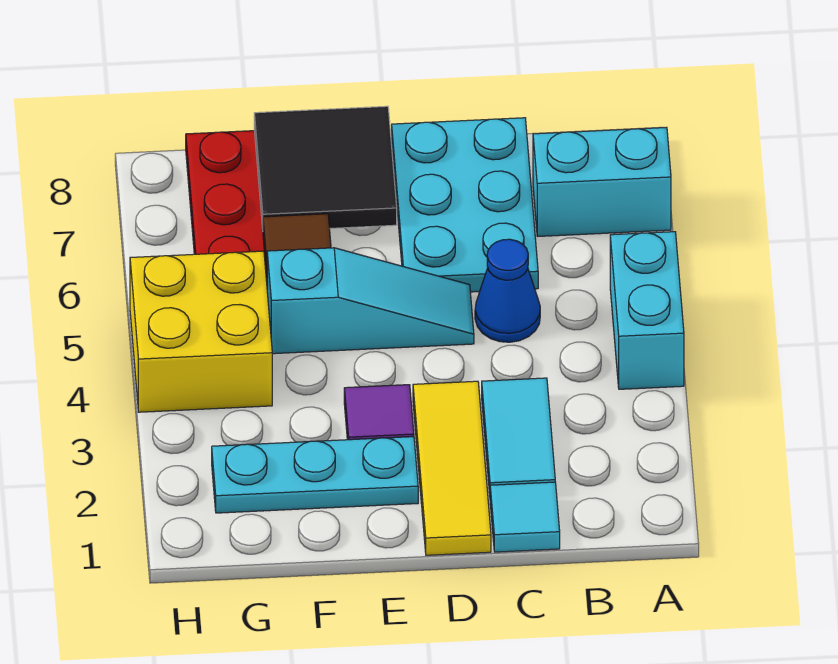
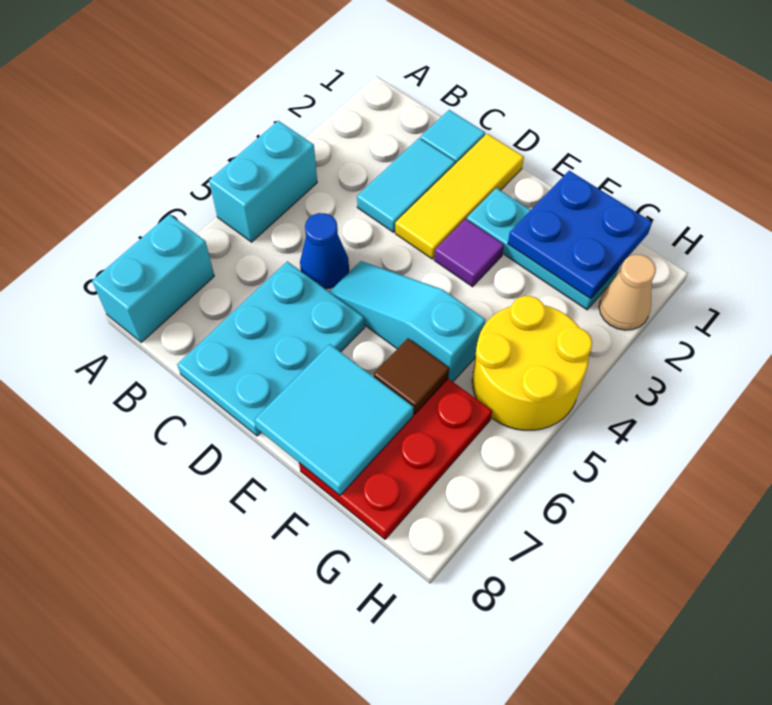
cyan brick A7:B7 level 1 -> cyan brick A7:A8 level 1
black tile E7:F8 level 2 -> cyan tile E7:F8 level 2
none -> blue plate F1:G2 level 2
yellow brick G4:H5 level 1 -> yellow round brick G4:H5 level 1
none -> tan cone H2 level 1

